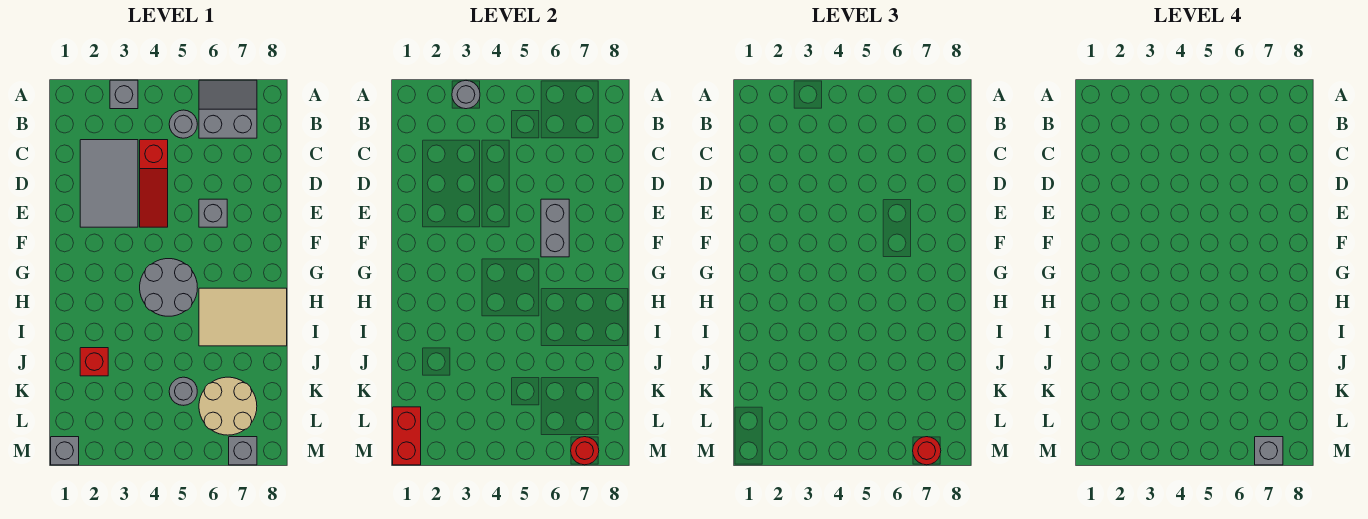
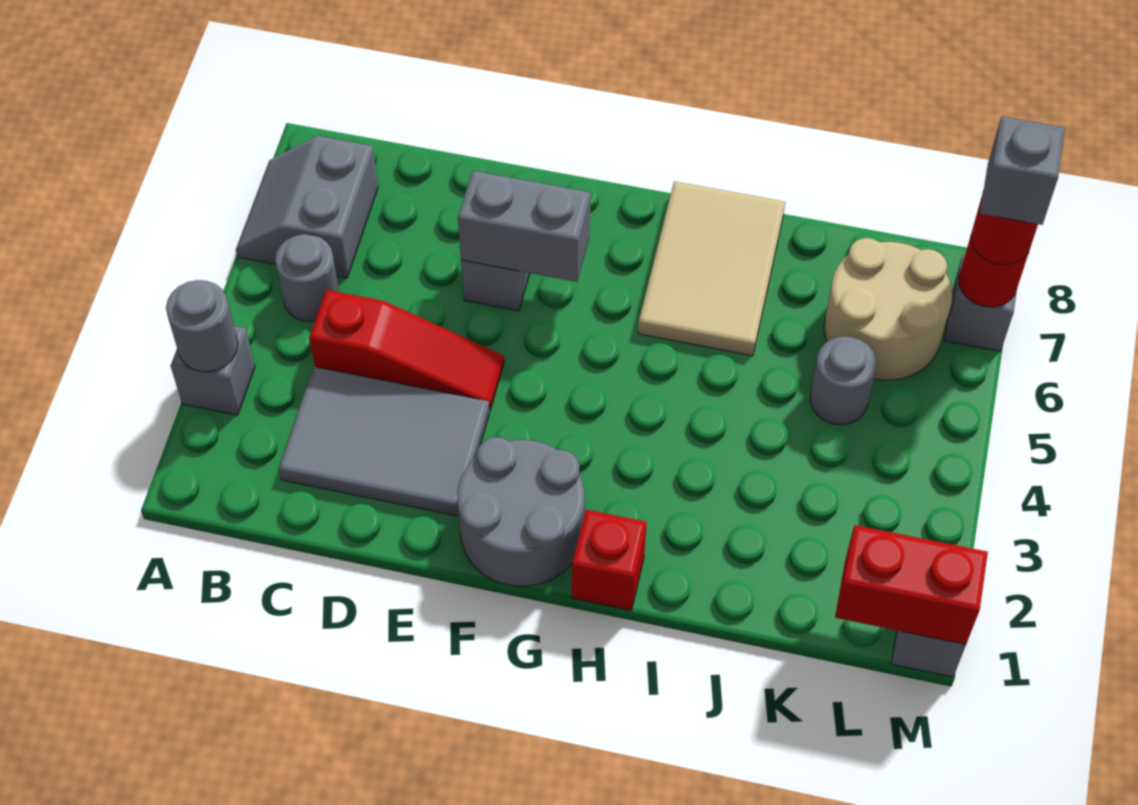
grey round brick G4:H5 level 1 -> grey round brick F1:G2 level 1
red brick J2 level 1 -> red brick H1 level 1

